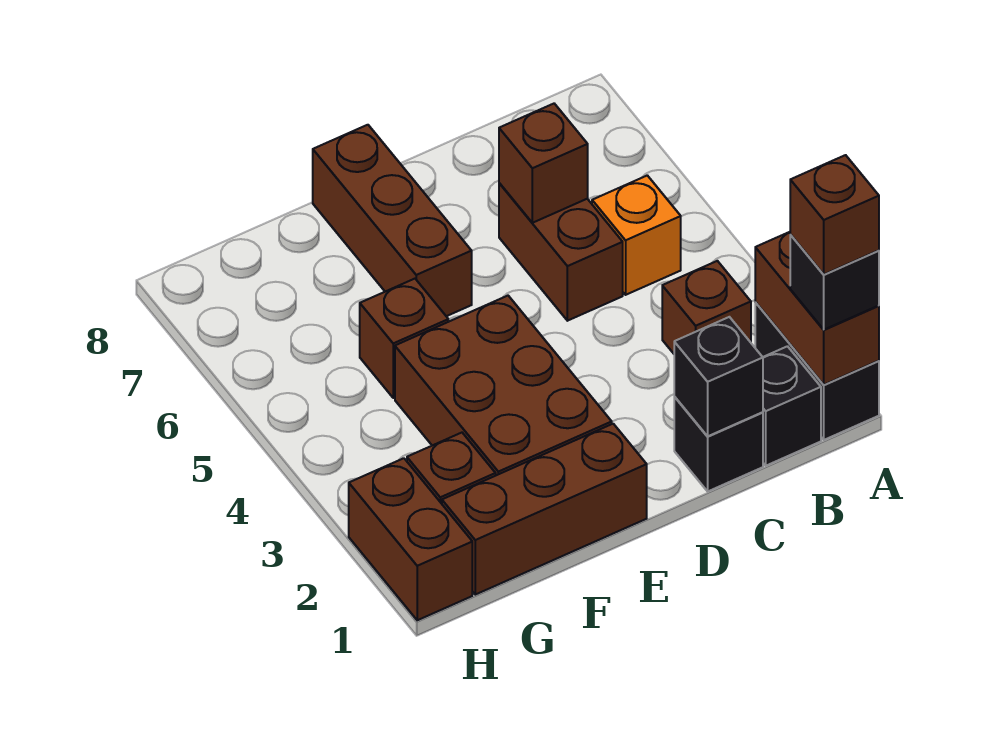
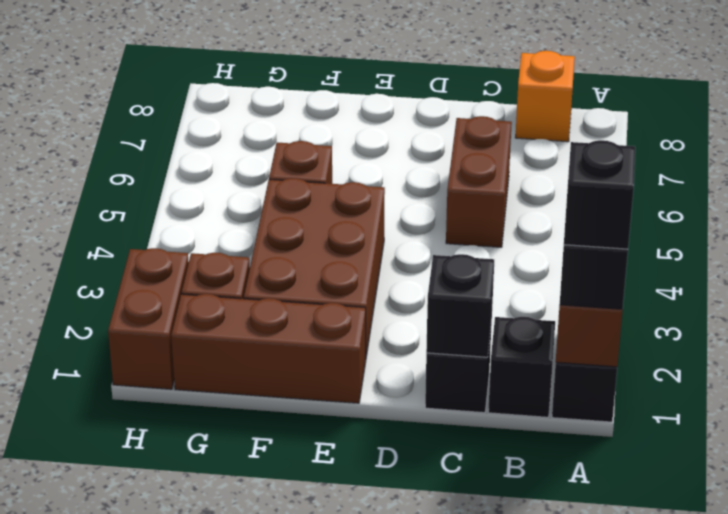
brown brick A1 level 4 -> black brick A1 level 4
brown brick B3 level 1 -> none
orange brick B5 level 1 -> orange brick B8 level 1
brown brick C6 level 2 -> none
brown brick E6:E8 level 1 -> none

